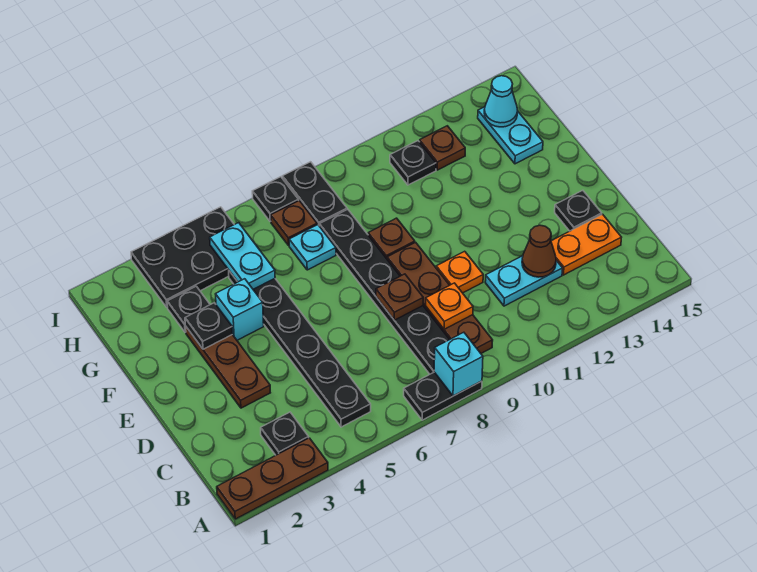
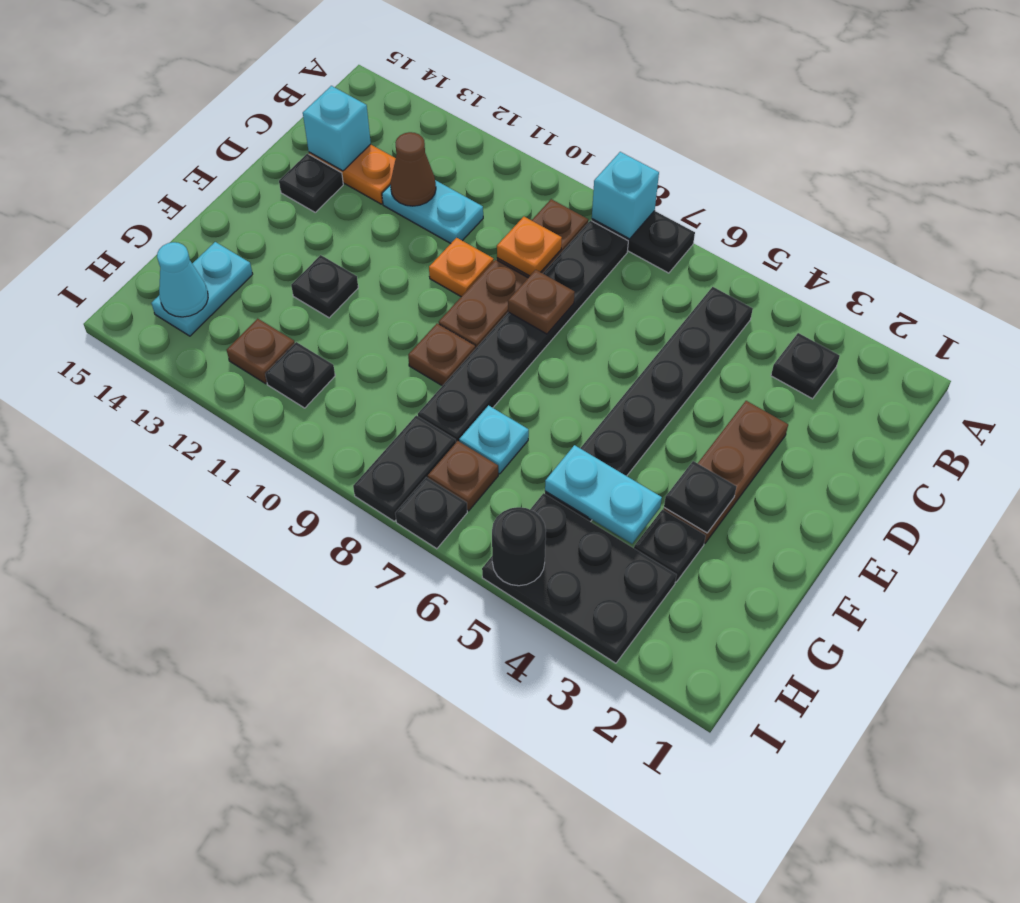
brown plate A1:A3 level 1 -> none
cyan brick F4 level 1 -> cyan brick C14 level 2
none -> black plate F12 level 1
cyan plate G5:H5 level 2 -> cyan plate G4:G5 level 2
none -> black round brick I5 level 2

